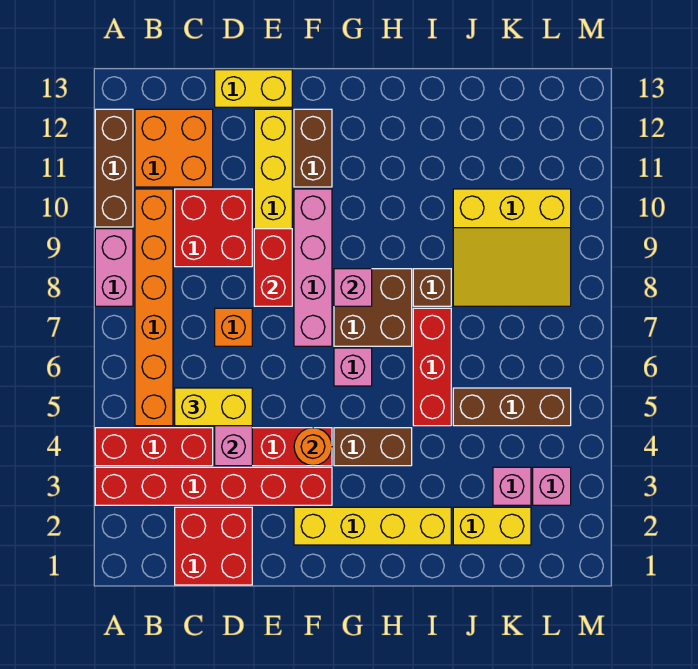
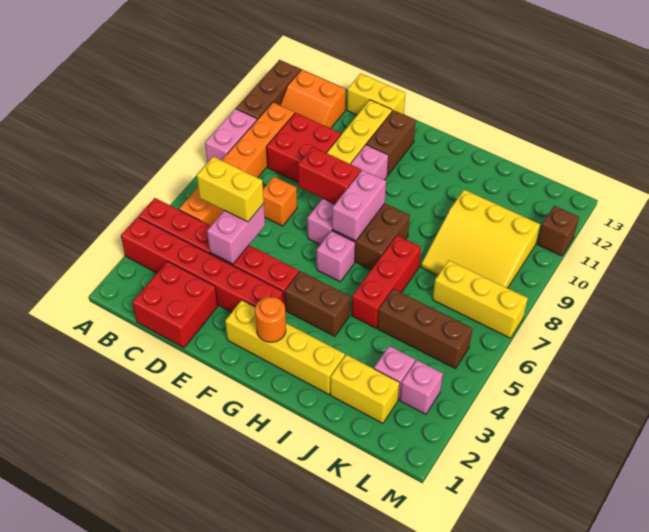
orange brick B11:C12 level 1 -> orange slope B11:C12 level 1 top 12
red brick E8:E9 level 2 -> red brick E8:F8 level 2
orange round brick F4 level 2 -> orange round brick G2 level 2
pink brick G8 level 2 -> pink brick G7:G8 level 2
brown brick I8 level 1 -> brown brick M11 level 1
none -> yellow brick K7:M7 level 1

